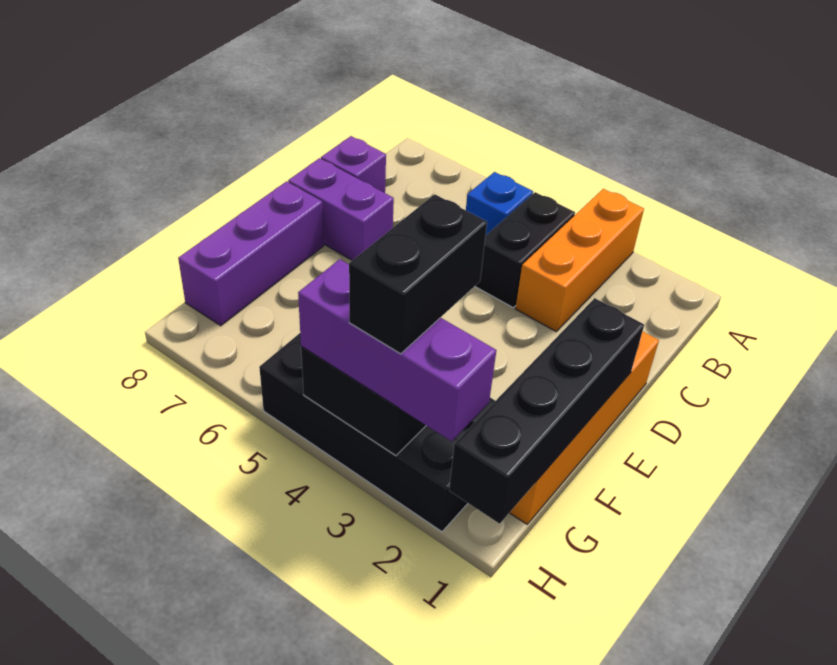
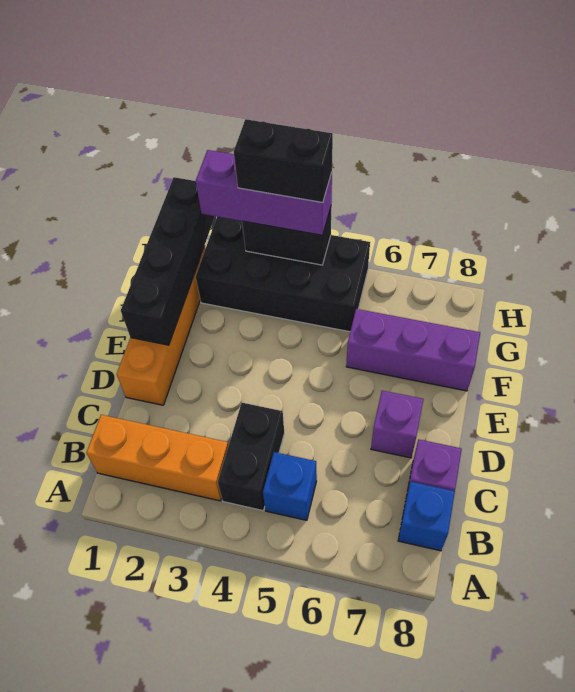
orange brick A3:C3 level 1 -> orange brick B1:B3 level 1
none -> blue brick B8 level 1
purple brick D7:D8 level 1 -> purple brick D7 level 1
purple brick E8:G8 level 1 -> purple brick F6:F8 level 1
black brick G3:H3 level 4 -> black brick H3:H4 level 4

